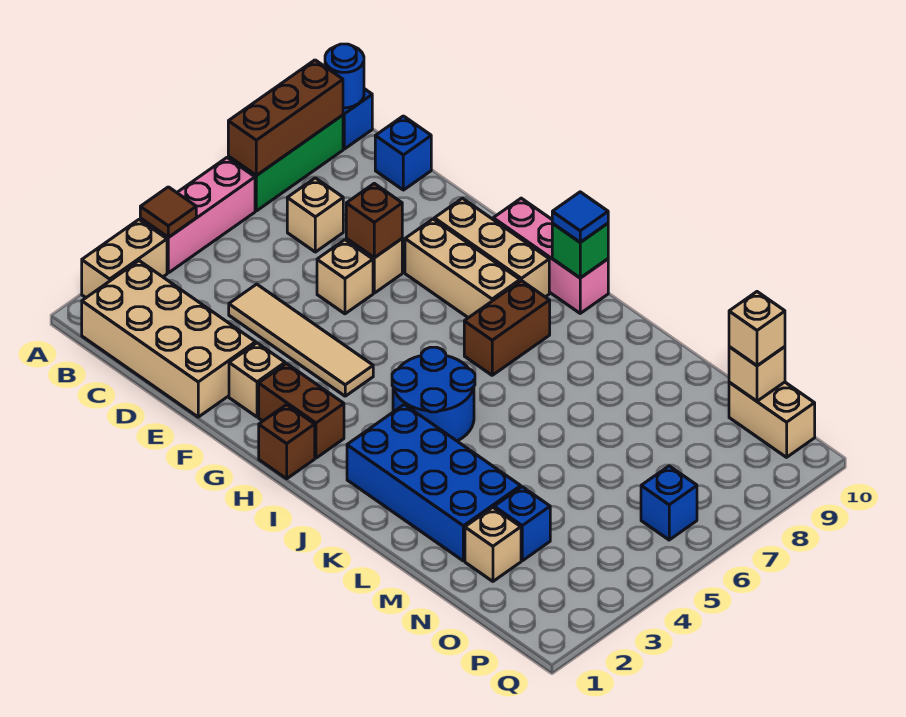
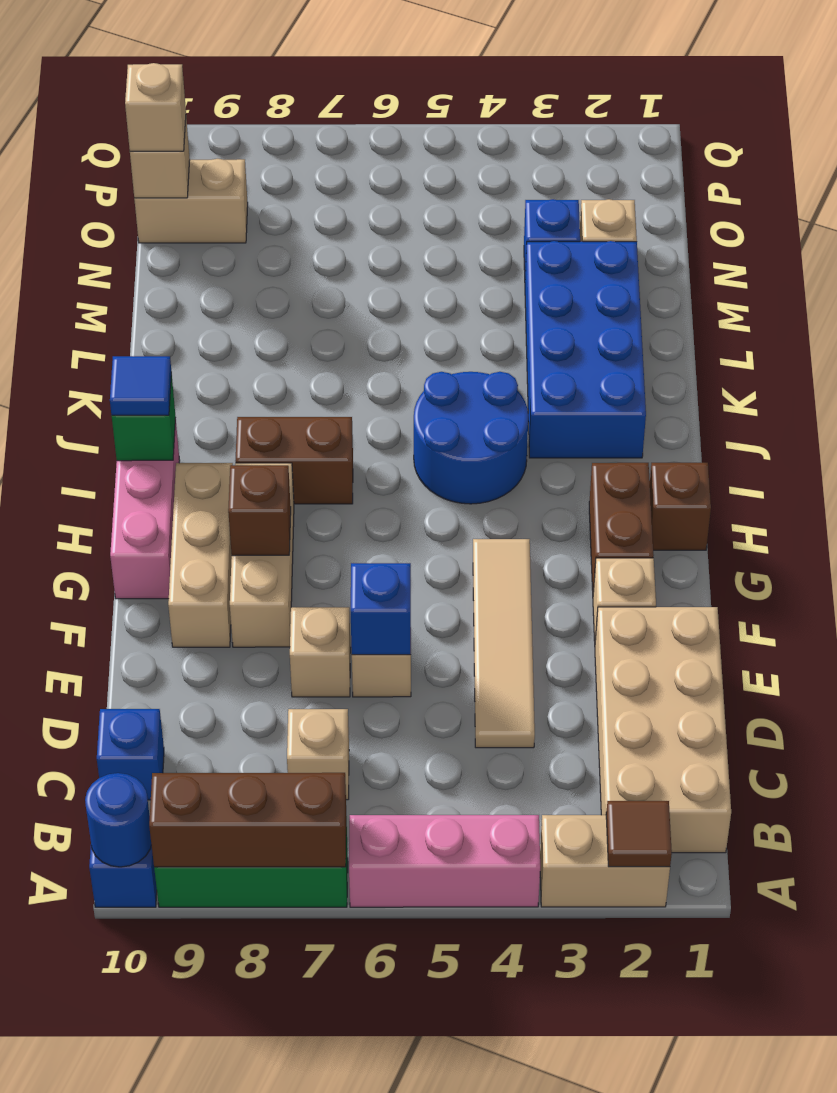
brown tile A4 level 2 -> brown tile A2 level 2
brown brick E7 level 2 -> brown brick G8 level 2
tan brick O10:P10 level 1 -> tan brick O9:O10 level 1
blue brick P6 level 1 -> blue brick E6 level 2

